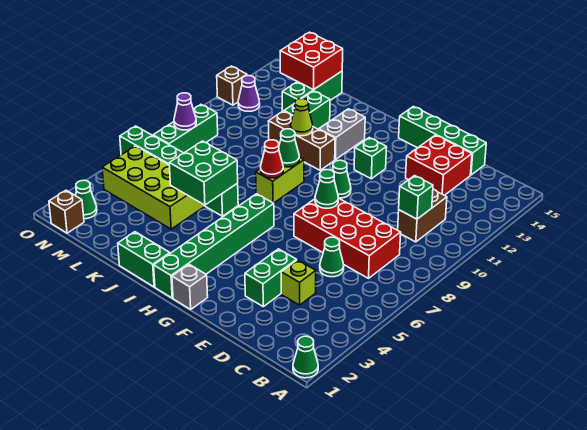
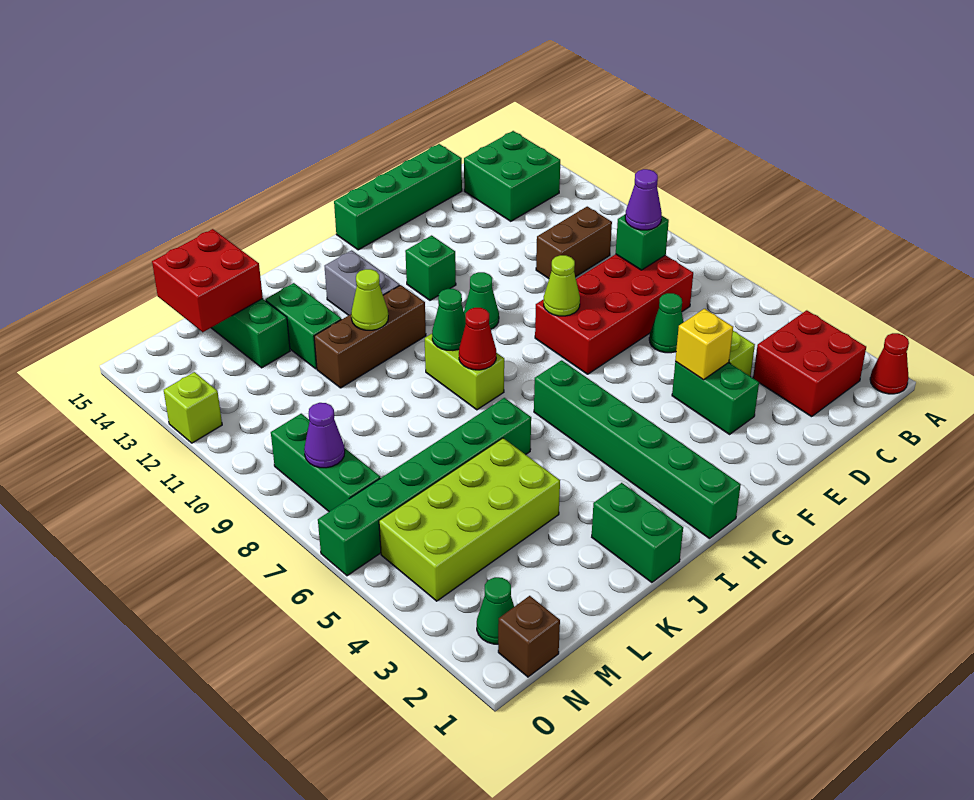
green cone A1 level 1 -> red cone A1 level 1
brown brick C10:C11 level 1 -> brown brick C10:D10 level 1
green brick C10 level 2 -> green brick C8 level 2
red brick D13:E14 level 1 -> red brick B2:C3 level 1
none -> yellow brick E4 level 2
green cone F8 level 2 -> lime cone F8 level 2
grey brick G1 level 1 -> none
green brick I1:J1 level 1 -> green brick J1:J2 level 1
green brick J5:K6 level 2 -> green brick B13:C14 level 1
purple cone N12 level 1 -> purple cone C8 level 3
brown brick O12 level 1 -> lime brick O12 level 1

